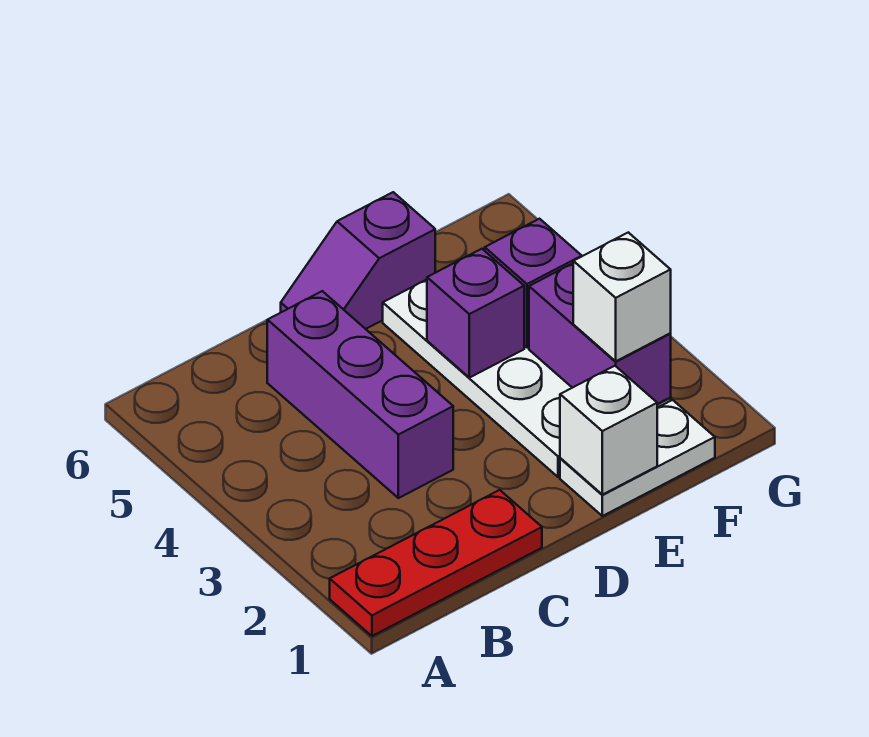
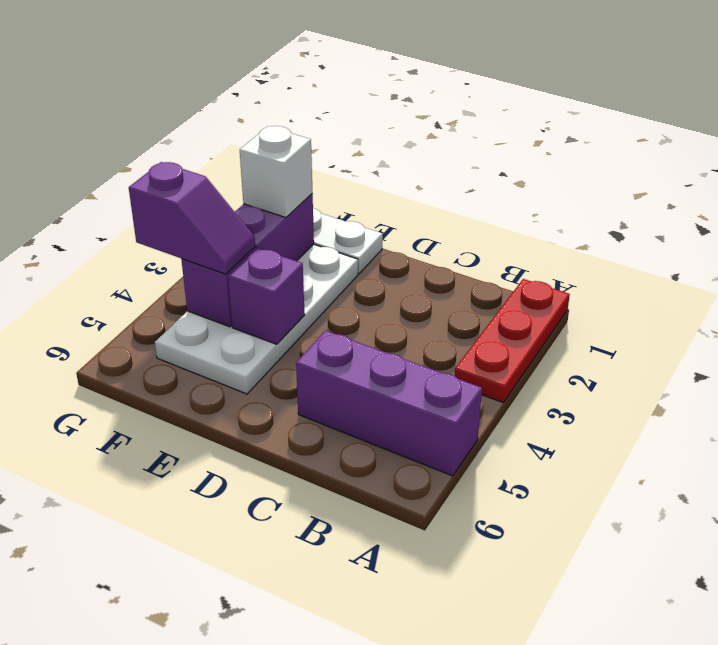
red plate A1:C1 level 1 -> red plate A1:A3 level 1
purple brick C3:C5 level 1 -> purple brick A5:C5 level 1
purple slope D6:E6 level 1 top E -> purple slope F4:G4 level 3 top G
white brick E1 level 2 -> none

